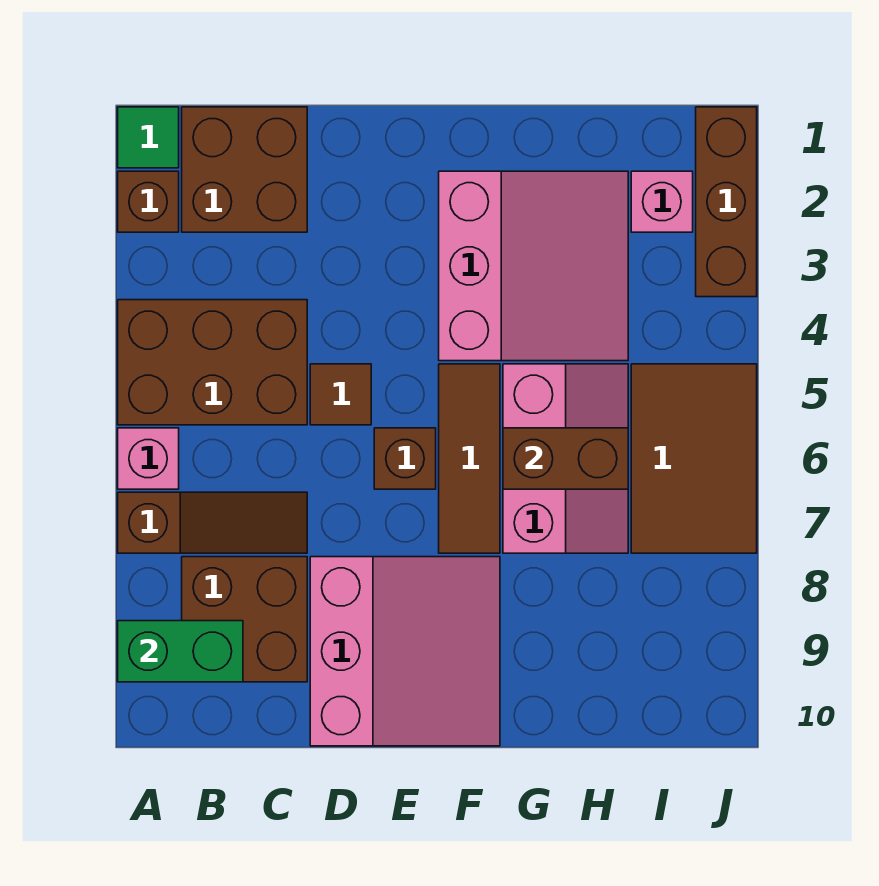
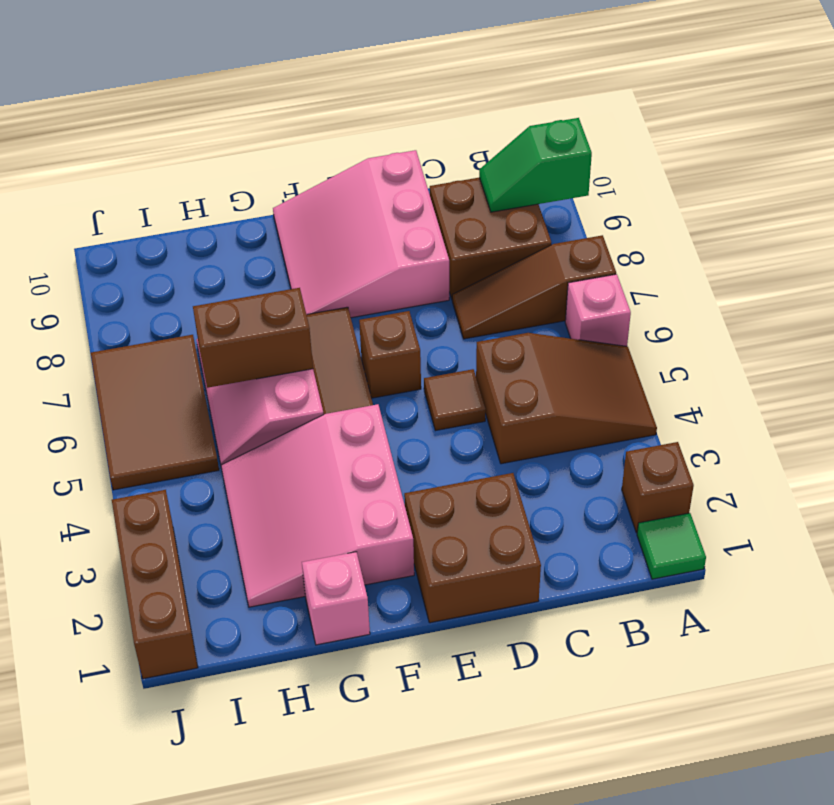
brown brick A4:C5 level 1 -> brown slope A4:C5 level 1 top C
green brick A9:B9 level 2 -> green slope A9:B9 level 2 top A
brown brick B1:C2 level 1 -> brown brick D1:E2 level 1
pink brick I2 level 1 -> pink brick G1 level 1

